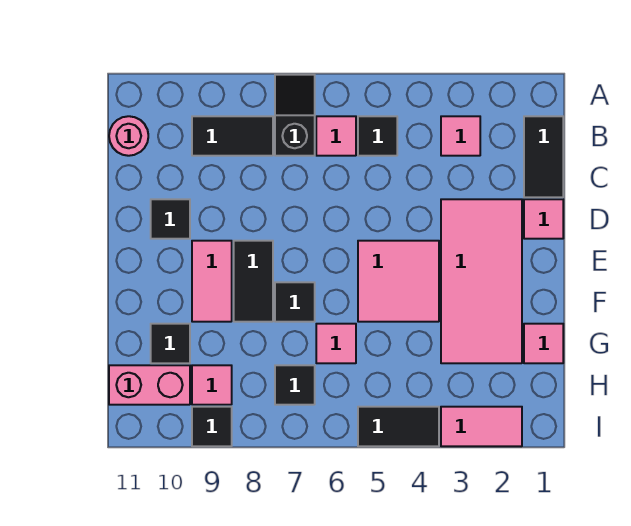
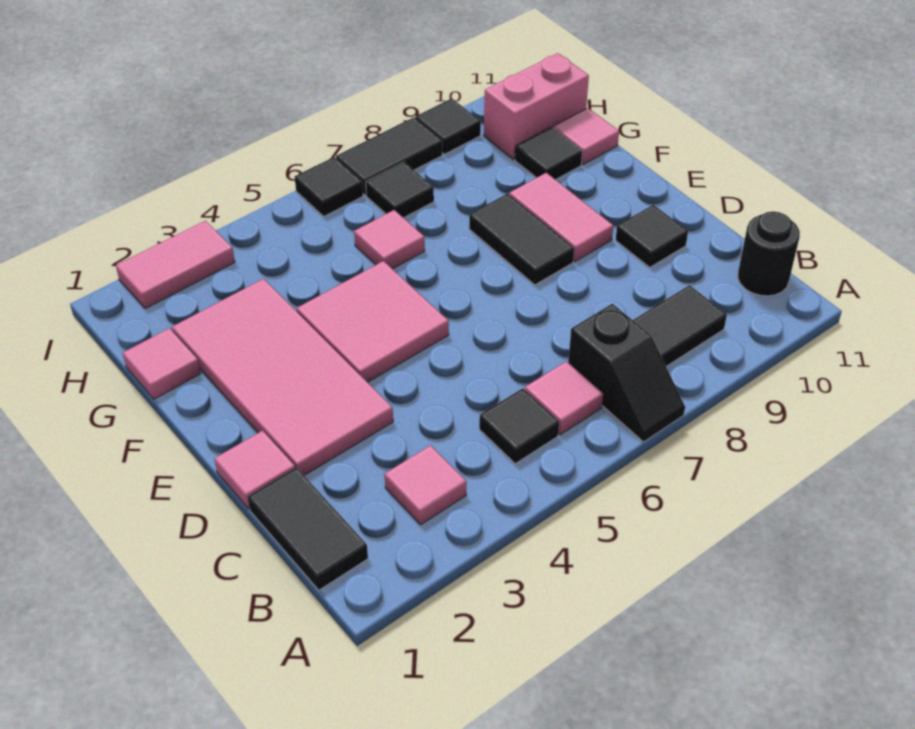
pink round brick B11 level 1 -> black round brick B11 level 1
black tile F7 level 1 -> black tile I6 level 1
pink tile H9 level 1 -> pink tile G11 level 1
black tile I4:I5 level 1 -> black tile I7:I8 level 1

